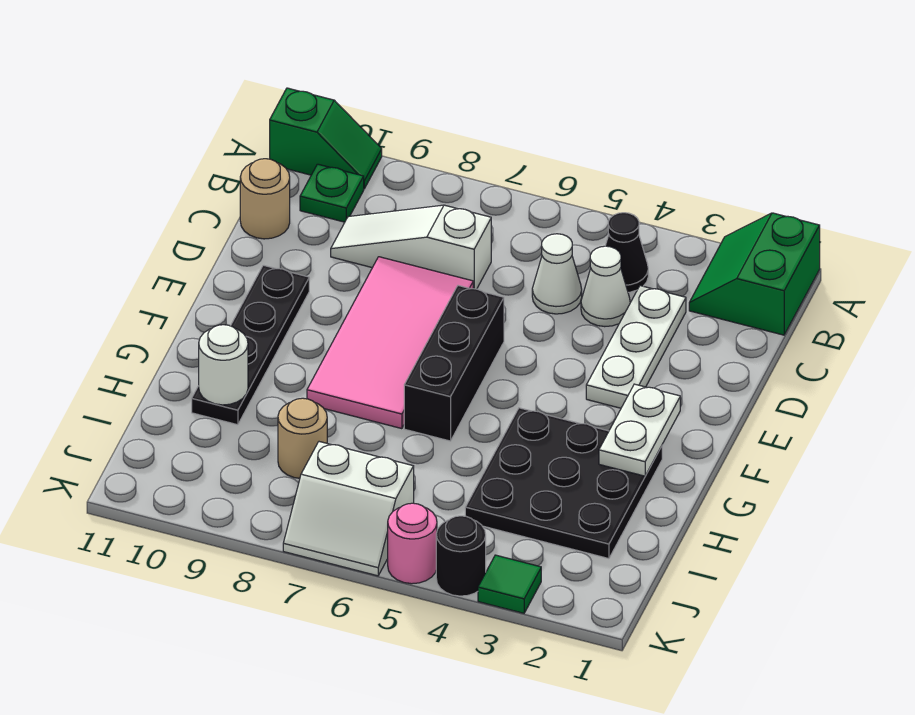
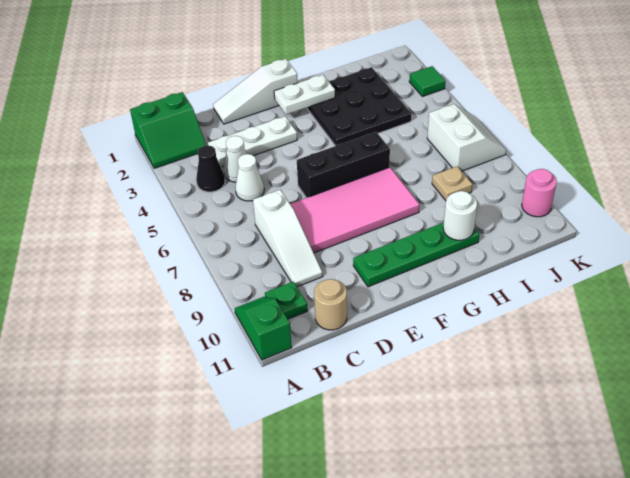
none -> white slope D1:F1 level 1 top F
black plate E10:H10 level 1 -> green plate E10:H10 level 1
tan round brick I8 level 1 -> tan plate I8 level 1
black round brick K4 level 1 -> none
pink round brick K5 level 1 -> pink round brick K10 level 1

